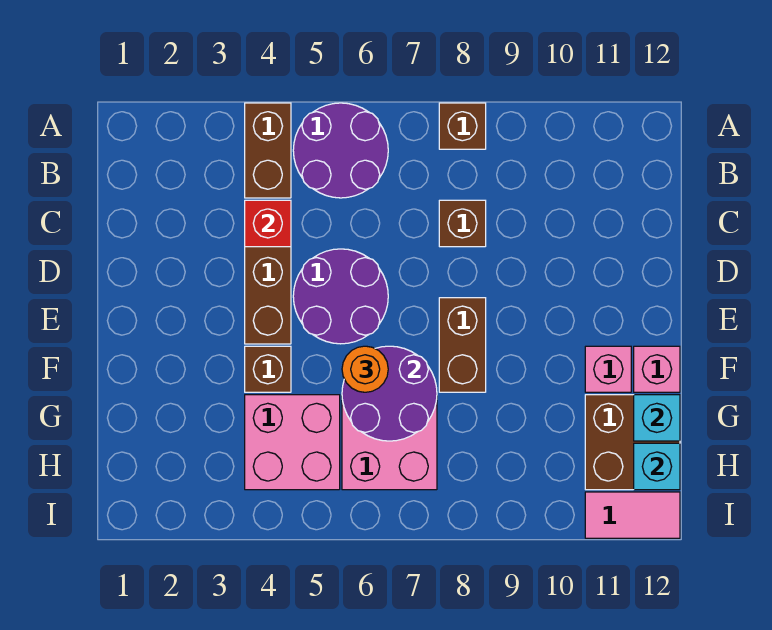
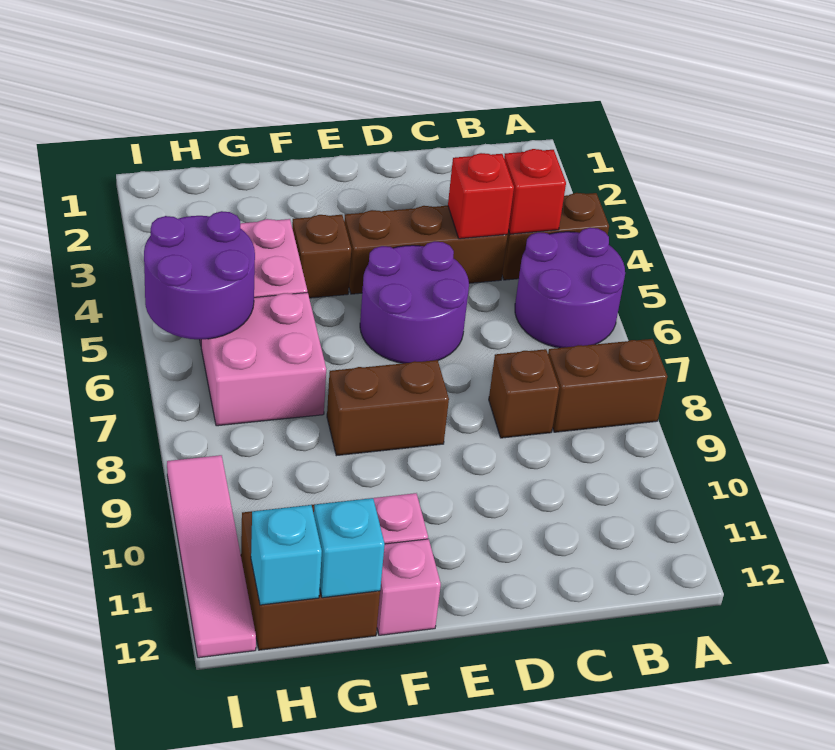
brown brick A8 level 1 -> brown brick A8:B8 level 1
none -> red brick B4 level 2
purple round brick F6:G7 level 2 -> purple round brick H5:I6 level 2
orange round brick F6 level 3 -> none
pink tile I11:I12 level 1 -> pink tile I9:I12 level 1

